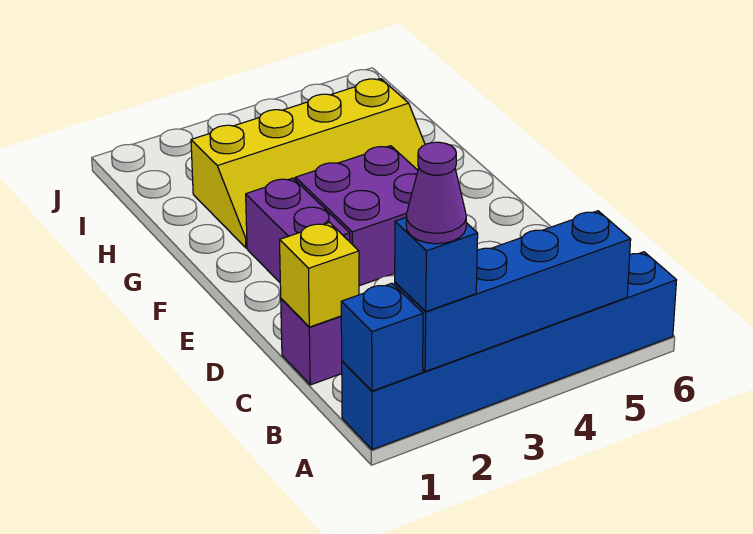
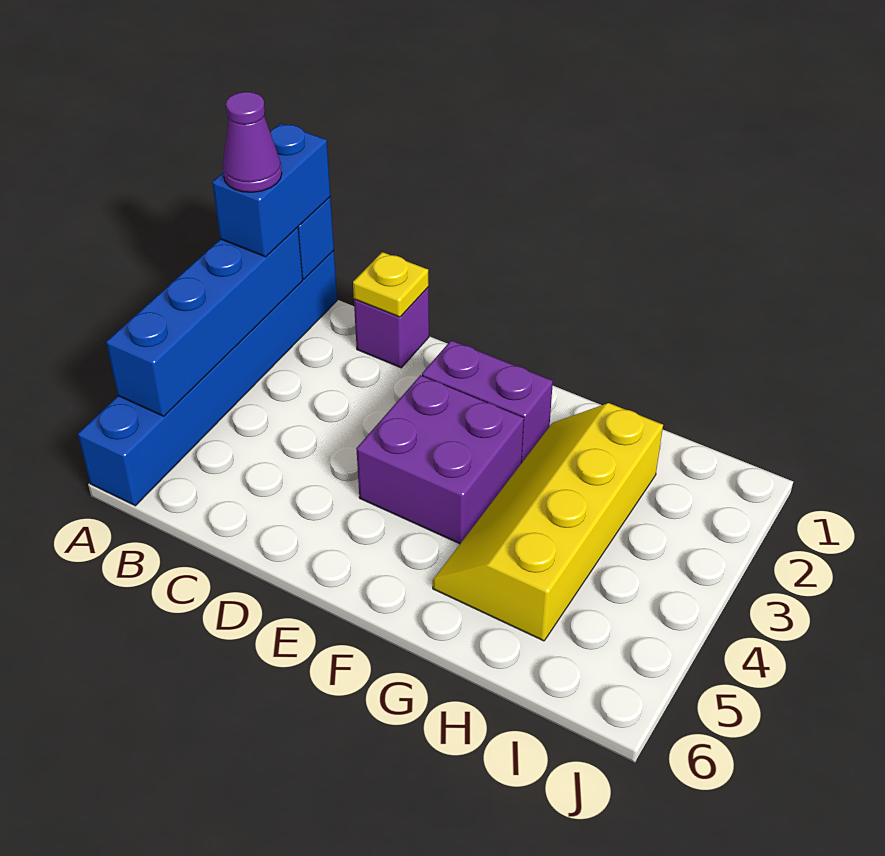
blue brick A2 level 3 -> blue brick A1:A2 level 3
yellow brick C1 level 2 -> yellow plate C1 level 2

